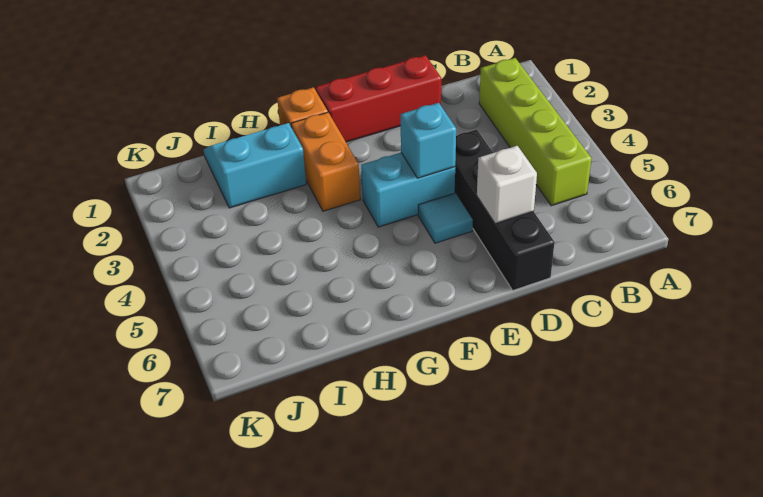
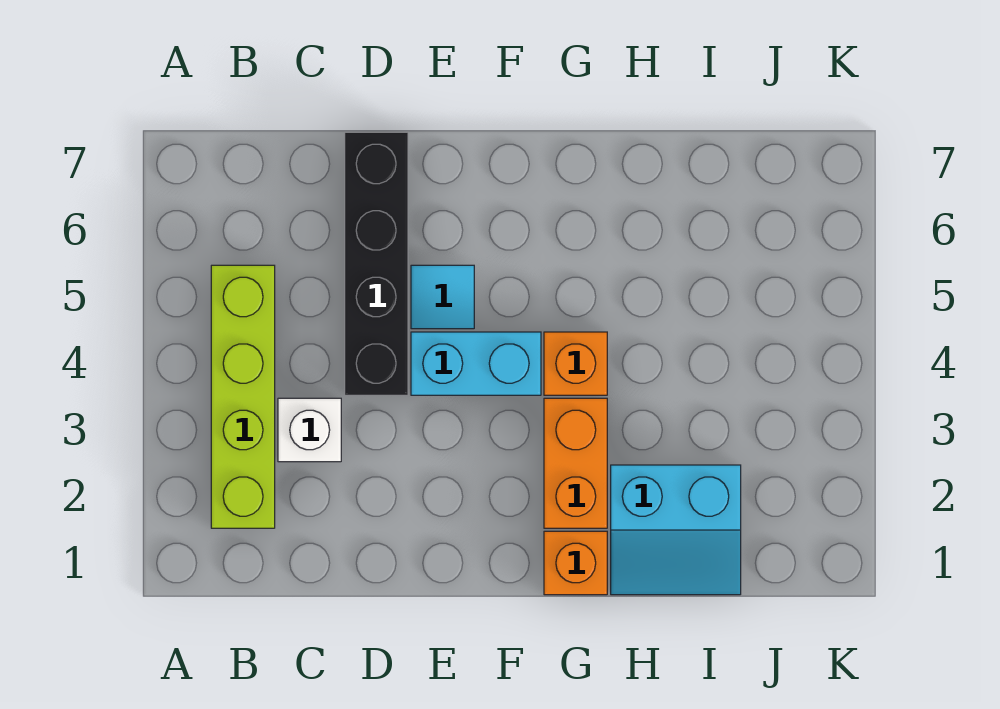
red brick D1:F1 level 1 -> none
white brick D6 level 2 -> white brick C3 level 1
cyan brick E4 level 2 -> none
none -> orange brick G4 level 1

